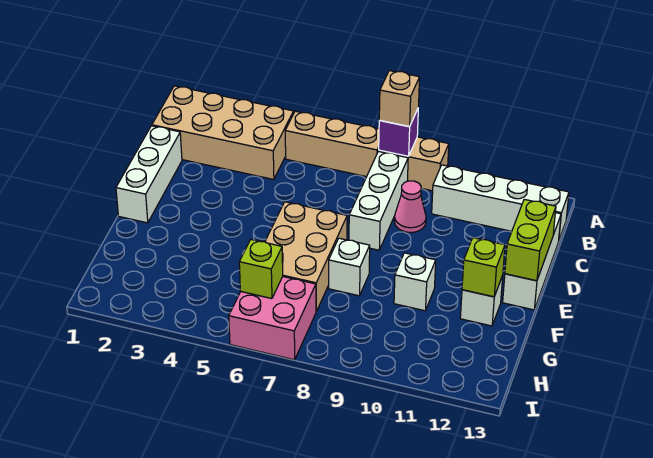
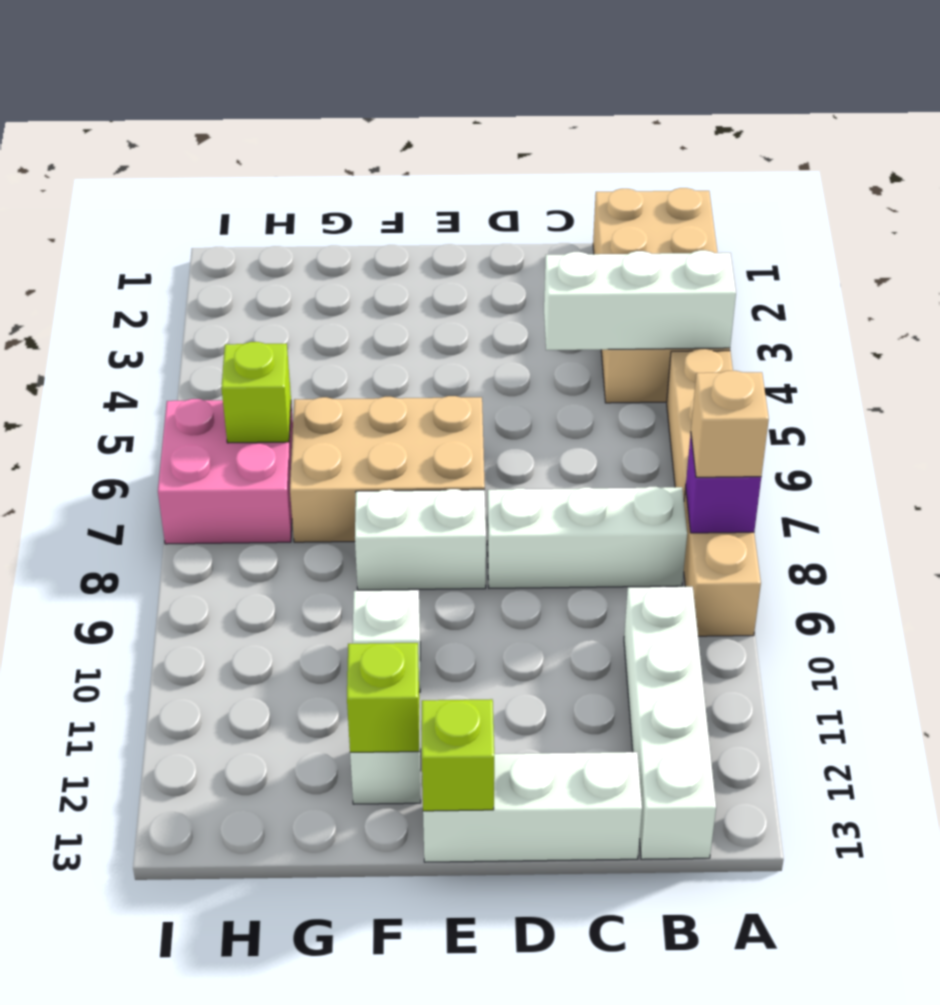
white brick C1:E1 level 1 -> white brick A4:C4 level 2
pink cone C9 level 1 -> none
lime brick D13:E13 level 2 -> lime brick E13 level 2
white brick F8 level 1 -> white brick E8:F8 level 1

